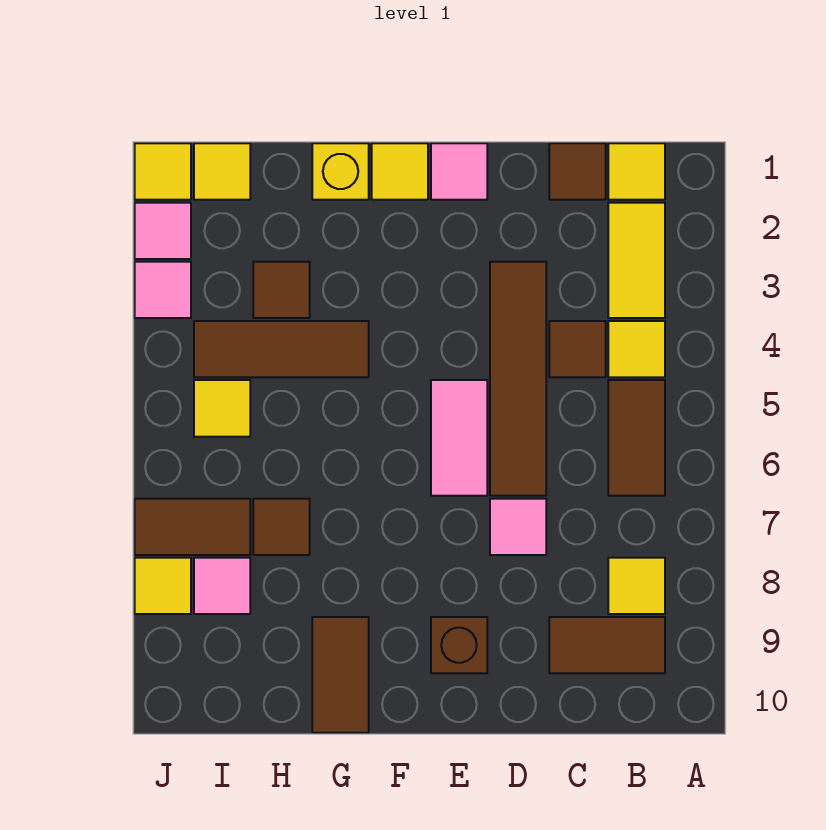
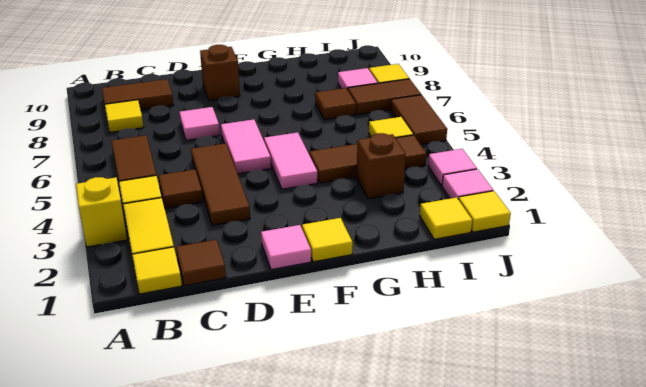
brown tile D3:D6 level 1 -> brown tile D3:D5 level 1
none -> pink tile F4:F5 level 1
yellow brick G1 level 1 -> yellow brick A3 level 1
brown tile G9:G10 level 1 -> brown tile J5:J6 level 1
brown tile H3 level 1 -> brown brick H3 level 1

